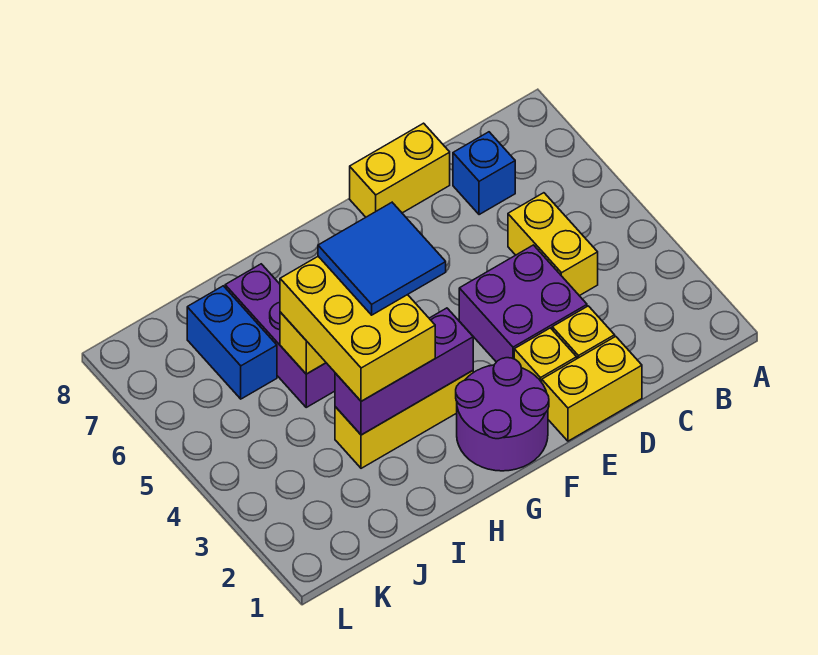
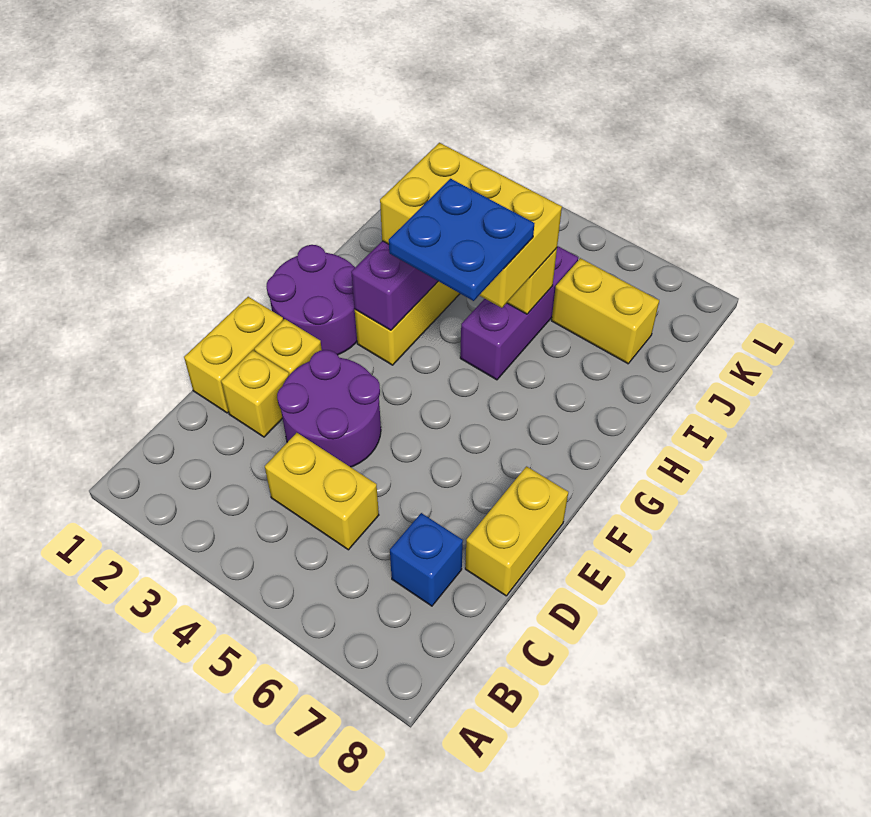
purple brick D3:E4 level 1 -> purple round brick D3:E4 level 1
blue tile G4:H5 level 4 -> blue plate G4:H5 level 4
purple brick I5:I7 level 1 -> purple brick H5:J5 level 1
blue brick J6:J7 level 1 -> yellow brick J6:J7 level 1

